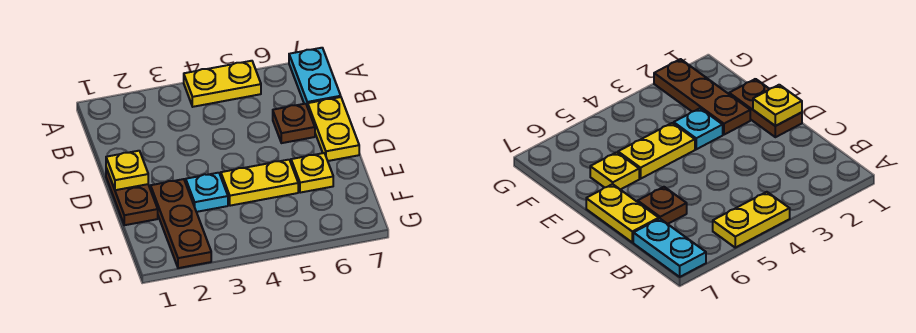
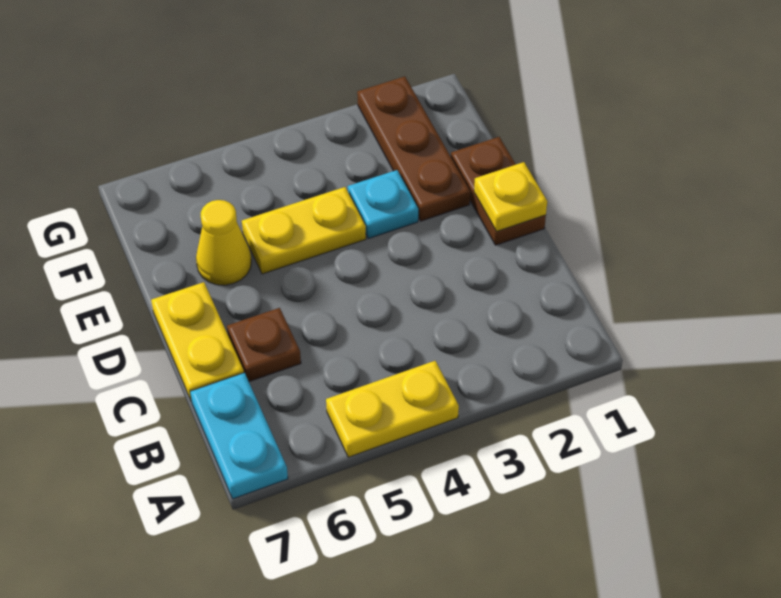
yellow plate E6 level 1 -> yellow cone E6 level 1

